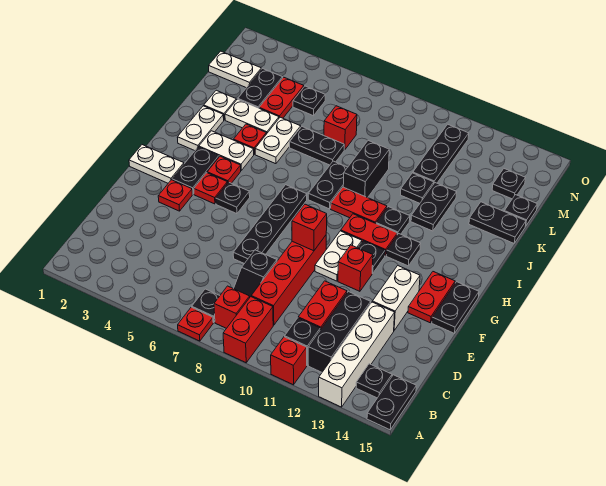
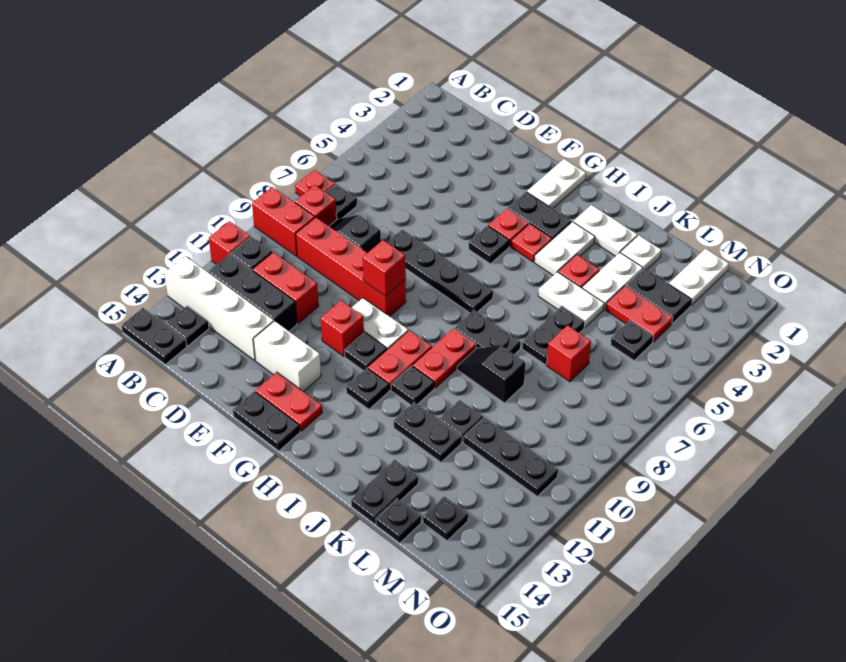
red plate F3 level 1 -> none
black brick J9:K9 level 1 -> black slope J9:K9 level 1 top K

